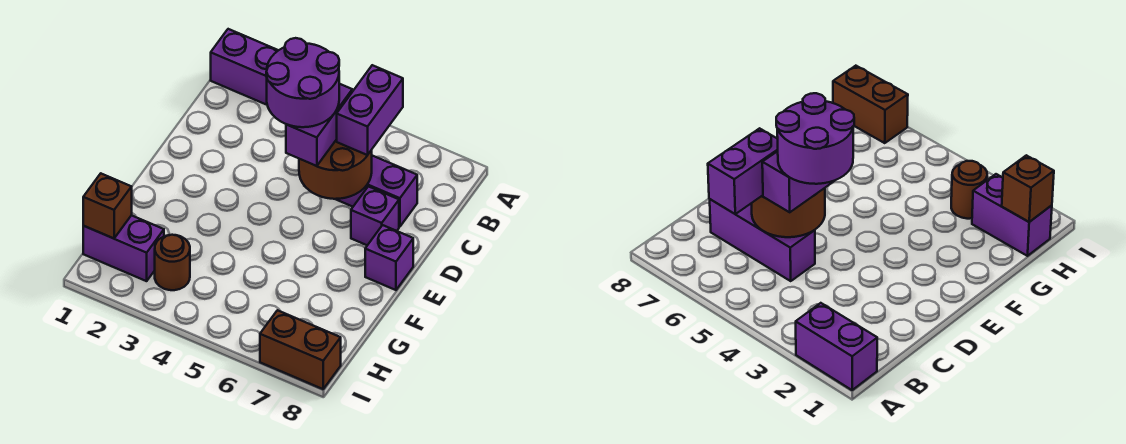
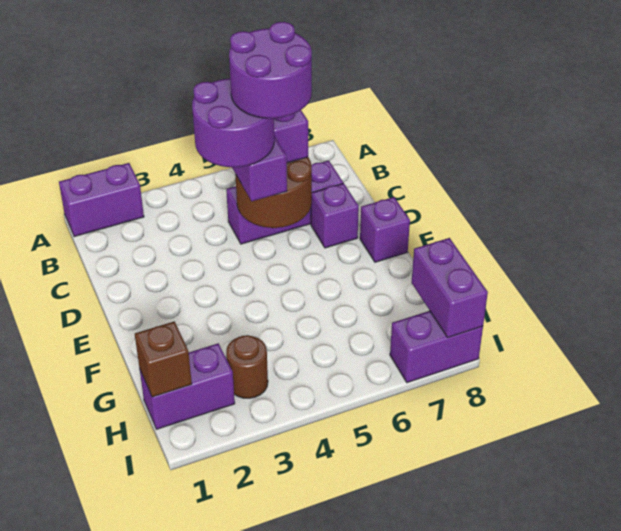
none -> purple round brick C5:D6 level 5
none -> purple brick H8:I8 level 2
brown brick I7:I8 level 1 -> purple brick I7:I8 level 1

